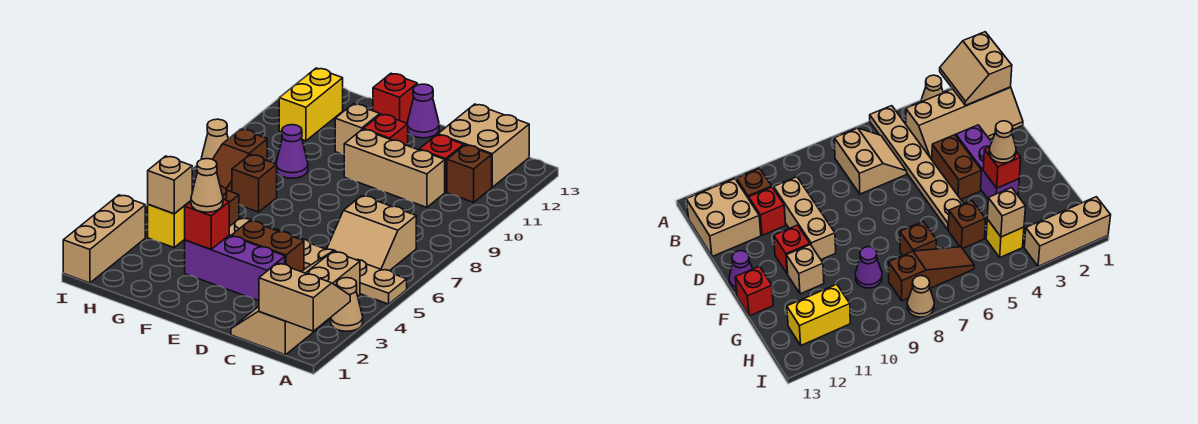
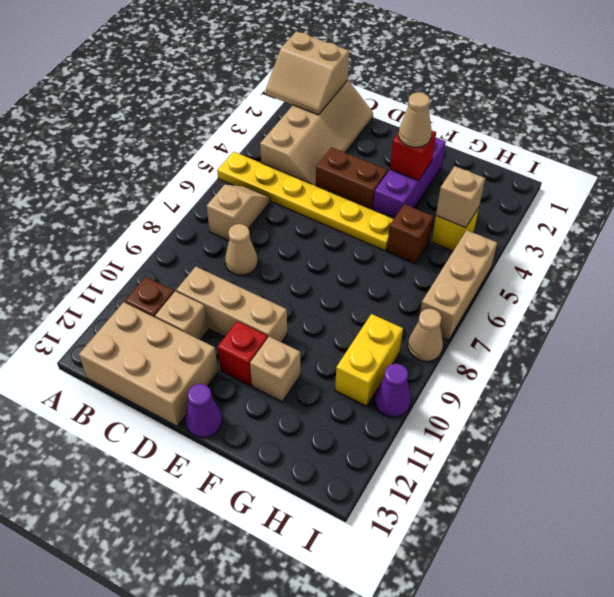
tan cone A3 level 1 -> tan cone C8 level 1
tan plate A5:F5 level 1 -> yellow plate A5:F5 level 1
tan slope B6:C7 level 1 top 7 -> tan slope B6:B7 level 1 top 7
tan brick B12:C13 level 1 -> tan brick B12:D13 level 1
red brick C11 level 1 -> tan brick C11 level 1
purple brick D3:F3 level 1 -> purple brick F2:F4 level 1
red brick F13 level 1 -> none
brown brick G7 level 1 -> none
purple cone G9 level 1 -> purple cone I10 level 1
brown slope H6:H8 level 1 top 8 -> none
yellow brick H11:H12 level 1 -> yellow brick H9:H10 level 1
tan brick I1:I3 level 1 -> tan brick I5:I7 level 1

